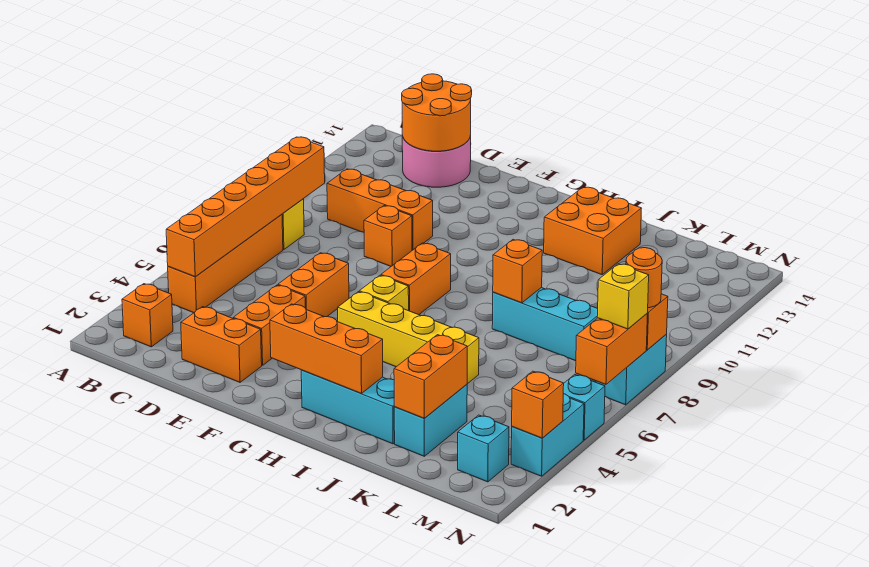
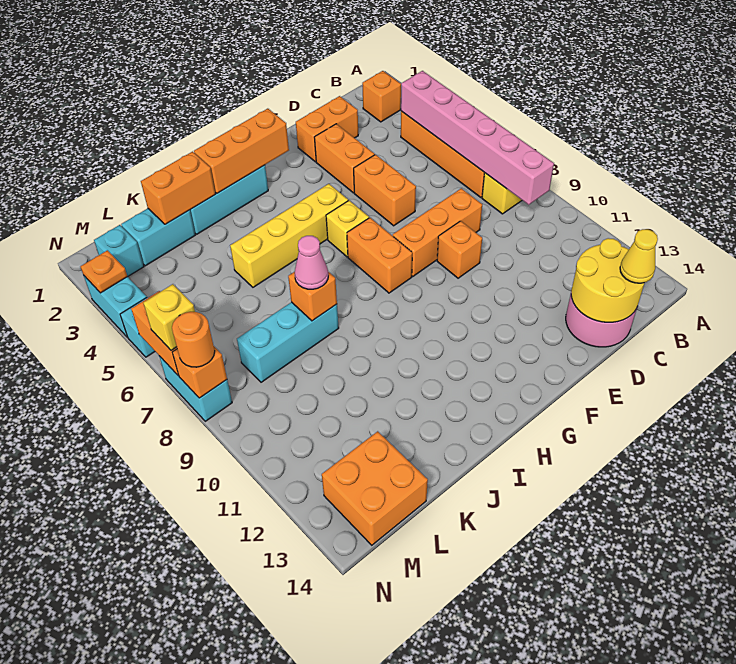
orange brick B4:B9 level 2 -> pink brick B4:B9 level 2
orange brick C10:E10 level 1 -> orange brick D8:F8 level 1
orange round brick C13:D14 level 2 -> yellow round brick C13:D14 level 2
none -> yellow cone C14 level 3
orange brick I12:J13 level 1 -> orange brick L13:M14 level 1
none -> pink cone J8 level 3
cyan brick K2:K3 level 1 -> cyan brick K2:L2 level 1
orange brick K2:K3 level 2 -> orange brick J2:K2 level 2
orange brick N3 level 2 -> orange plate N3 level 2

